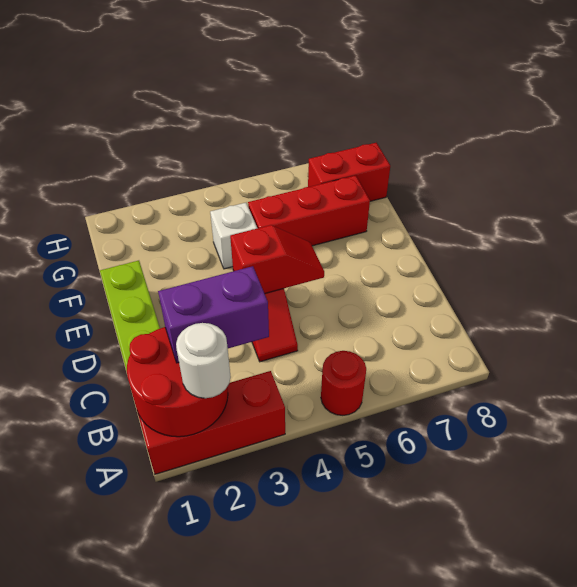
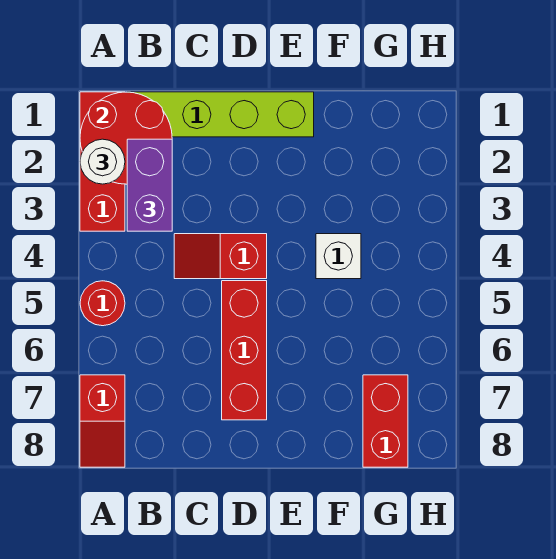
red slope D4:D5 level 2 top 4 -> red slope A7:A8 level 1 top 7
red brick F5:F7 level 1 -> red brick D5:D7 level 1

